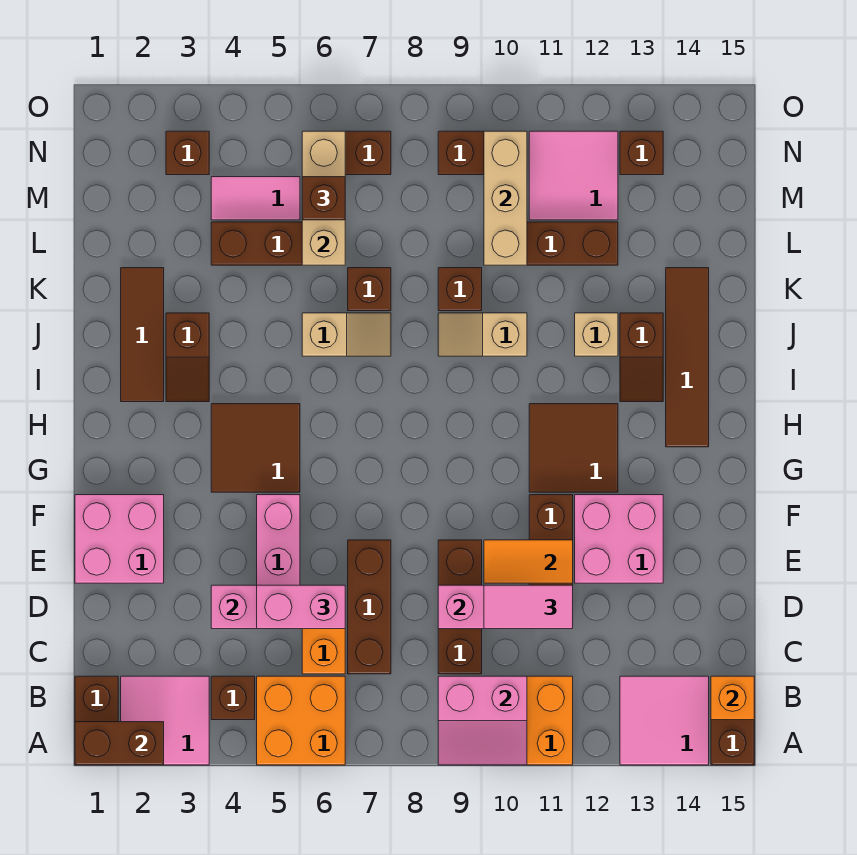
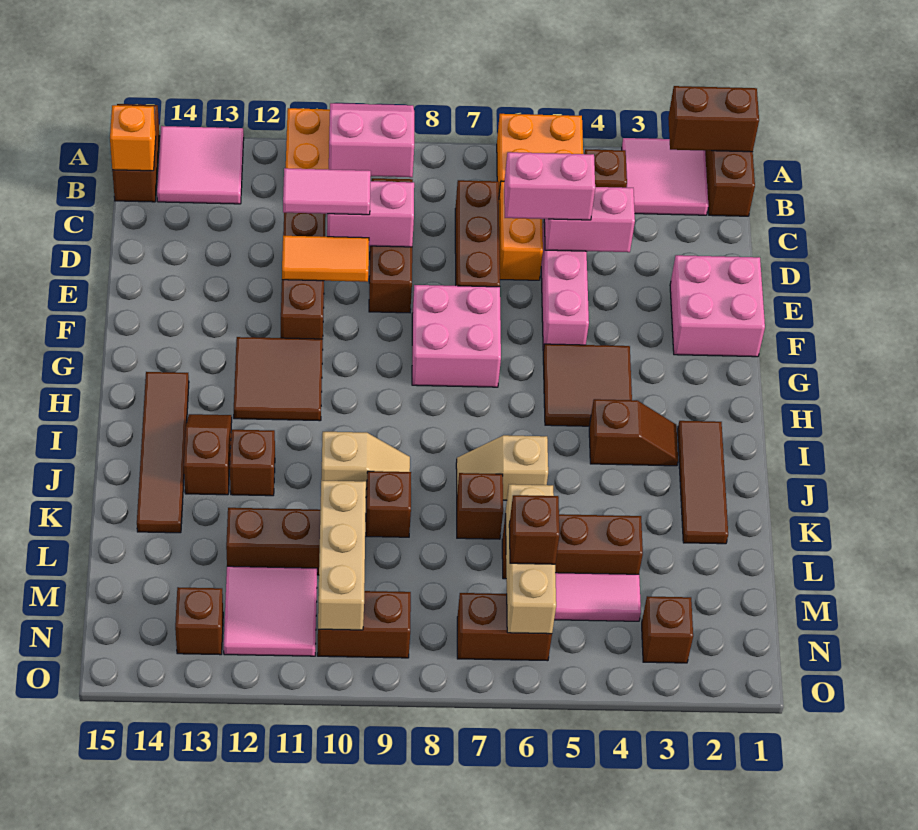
pink brick E12:F13 level 1 -> pink brick F7:G8 level 1
brown slope I3:J3 level 1 top J -> brown slope I3:I4 level 1 top 4
tan brick J12 level 1 -> brown brick J12 level 1

